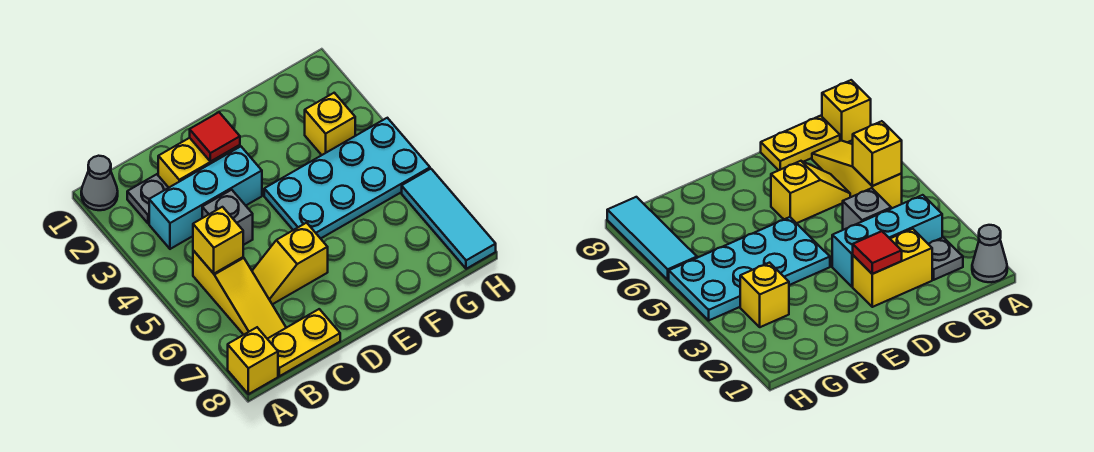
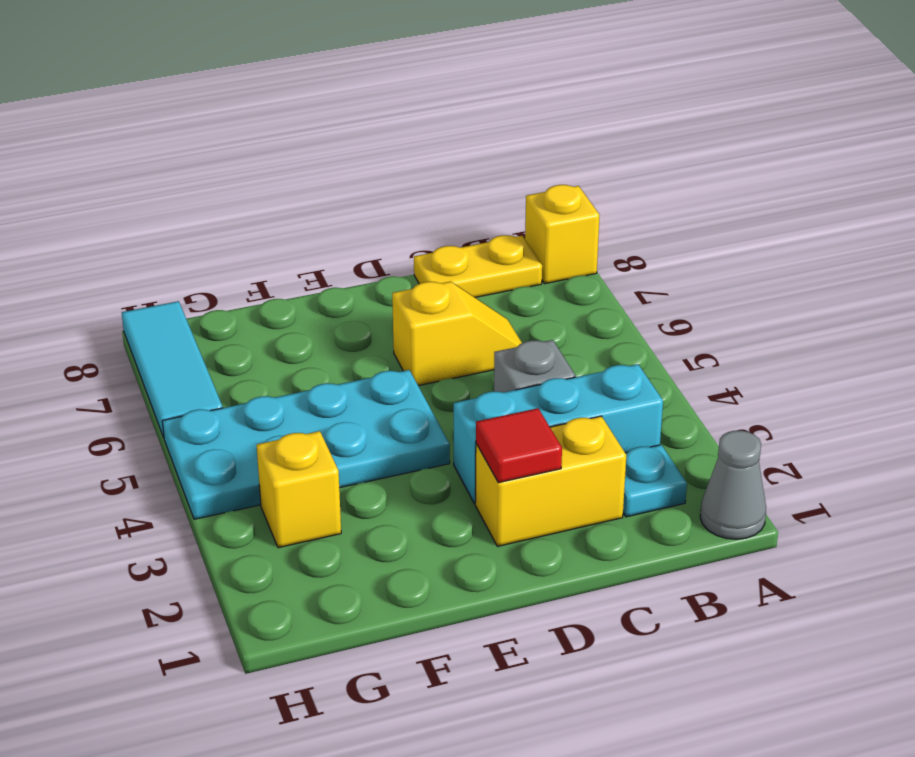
grey plate B2 level 1 -> cyan plate B2 level 1
yellow slope B5:B7 level 1 top 5 -> none
yellow brick B5 level 2 -> none

